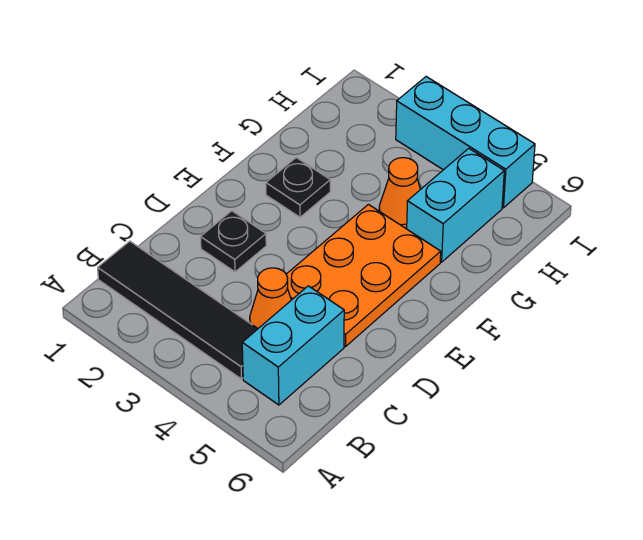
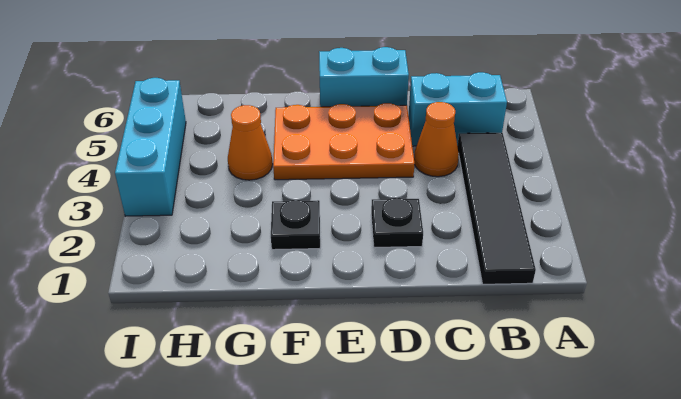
cyan brick G5:H5 level 1 -> cyan brick D6:E6 level 1

